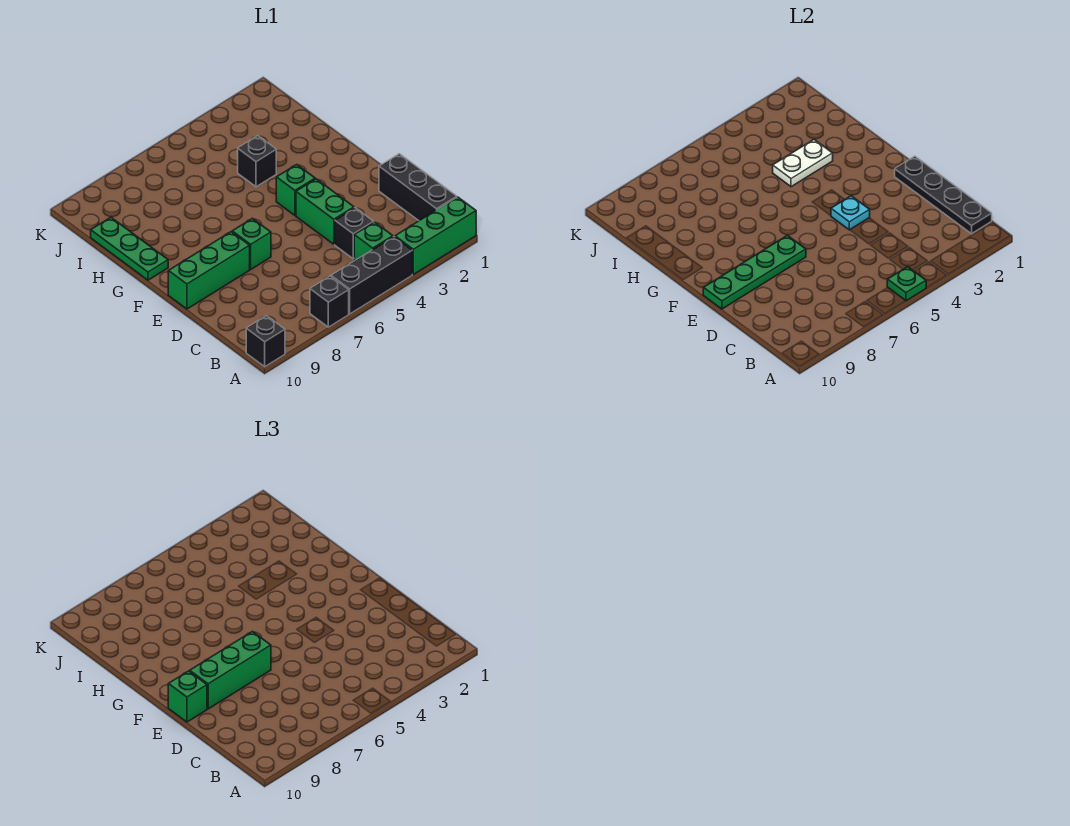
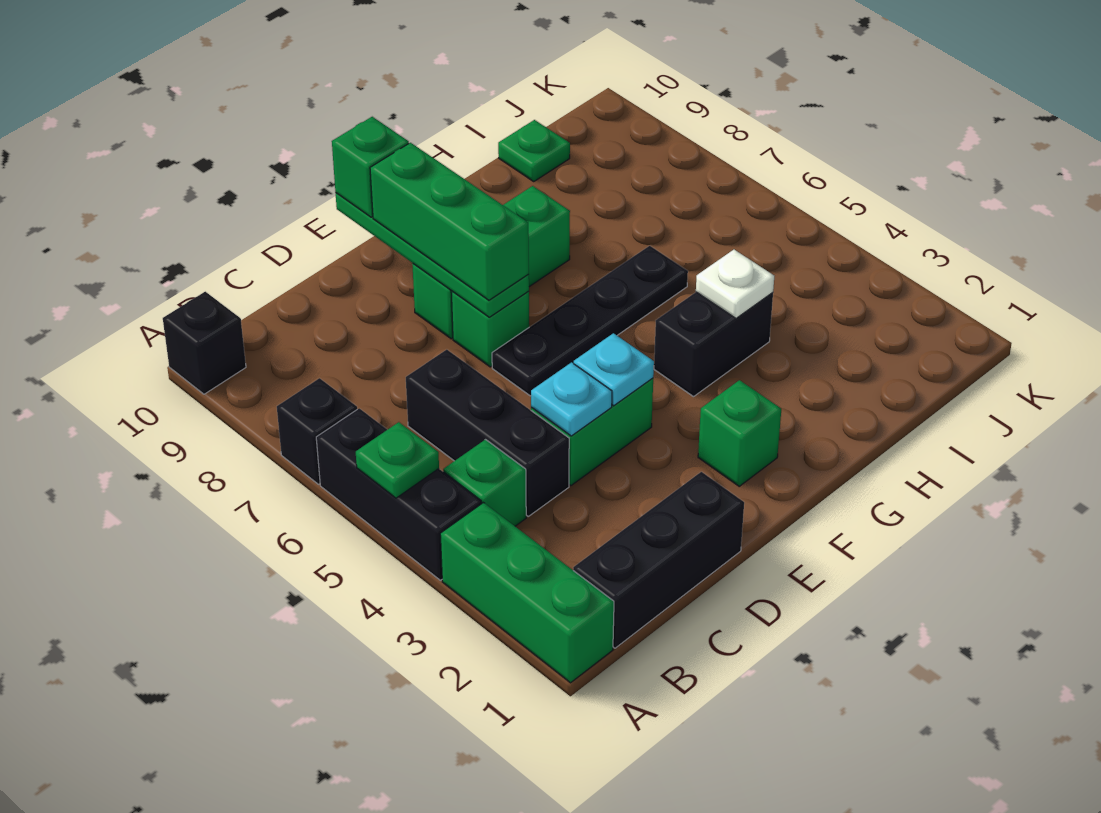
black plate B1:E1 level 2 -> black plate E6:H6 level 1
black brick C4 level 1 -> black brick C4:C6 level 1
none -> cyan plate D4 level 2
green brick E8:E10 level 1 -> green brick E8:G8 level 1
green brick F4 level 1 -> green brick F2 level 1
green plate G10:I10 level 1 -> green plate I10 level 1
white plate H3:H4 level 2 -> white plate H4 level 2
black brick H4 level 1 -> black brick G4:H4 level 1

